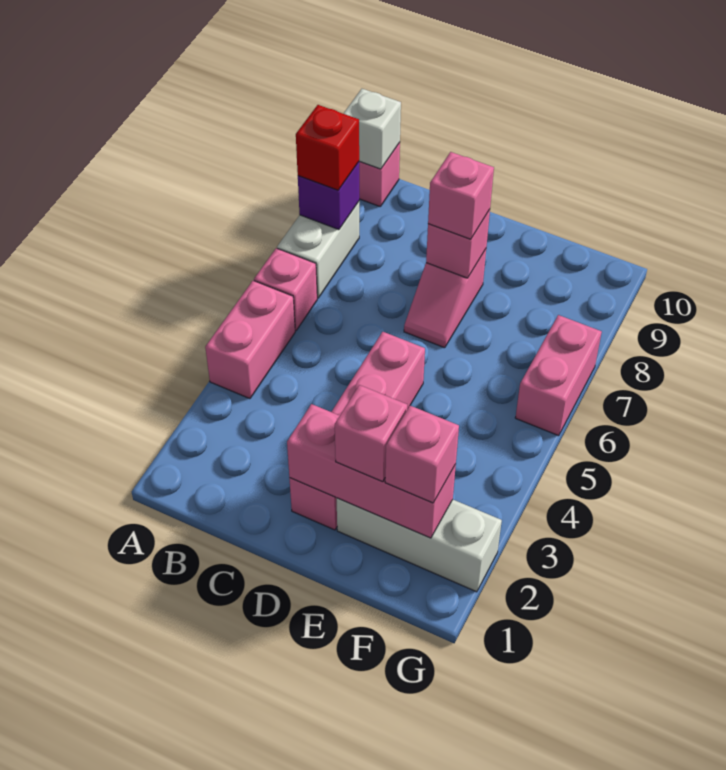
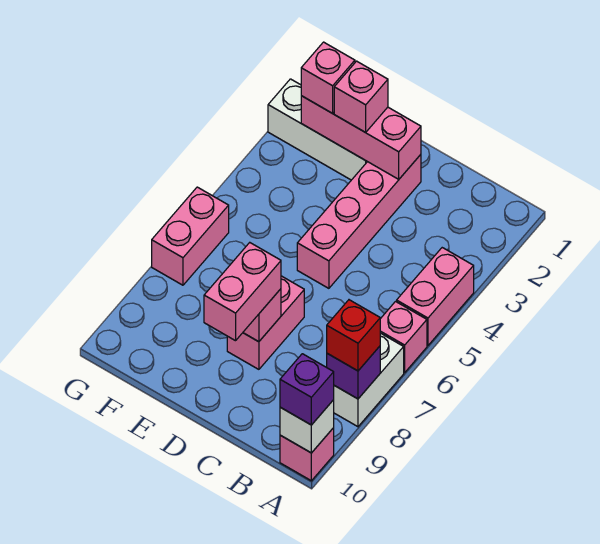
none -> purple brick A10 level 3
pink slope D7:D8 level 1 top 8 -> pink brick D7:D8 level 1
pink brick D8 level 3 -> pink brick D8:D9 level 3

